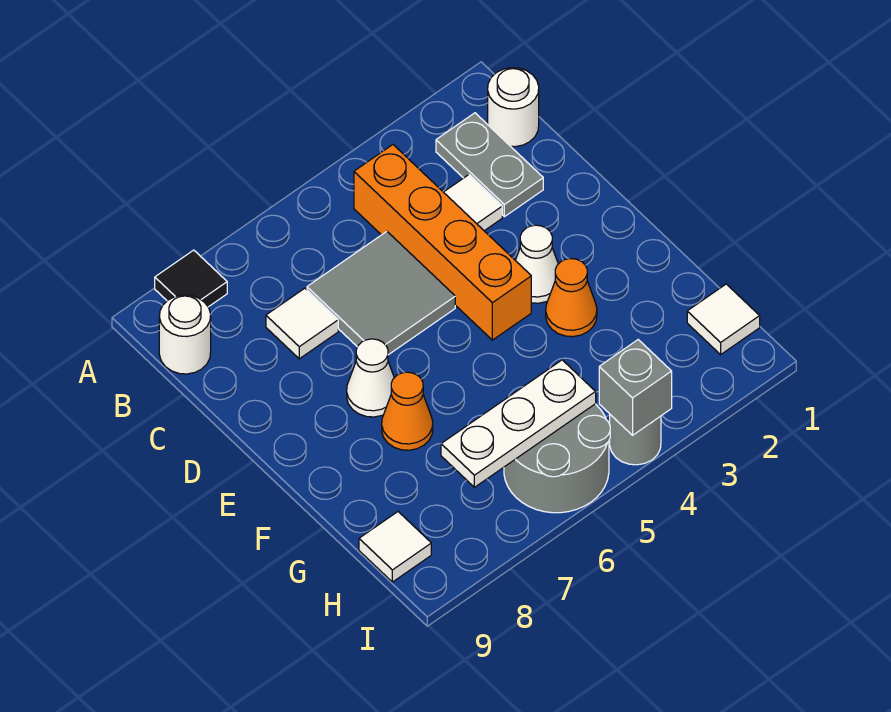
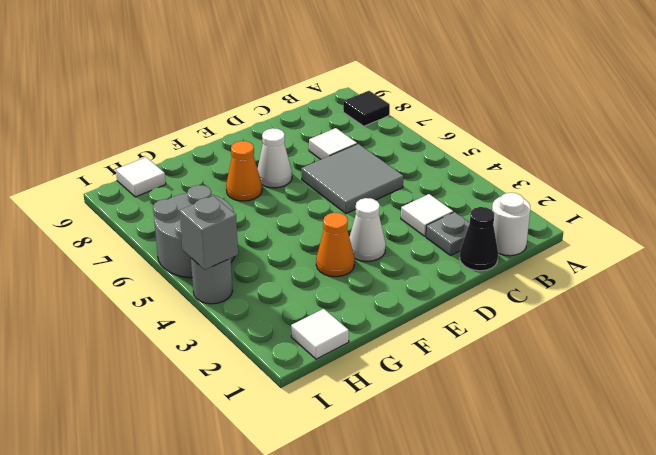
grey plate B2:C2 level 1 -> grey plate C2 level 1
orange brick B4:E4 level 1 -> none
white round brick B9 level 1 -> none
none -> black cone C1 level 1
white plate H5:H7 level 2 -> none

